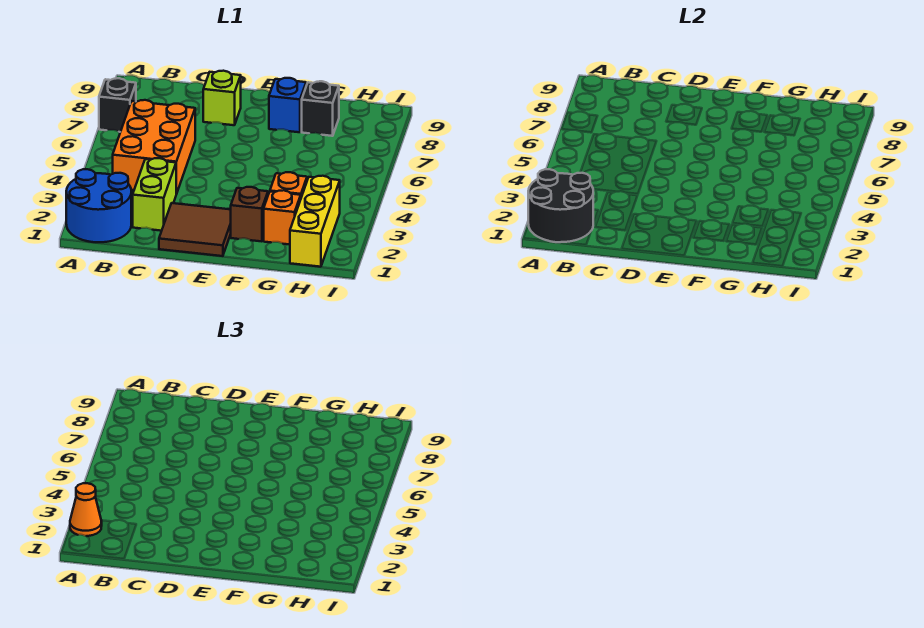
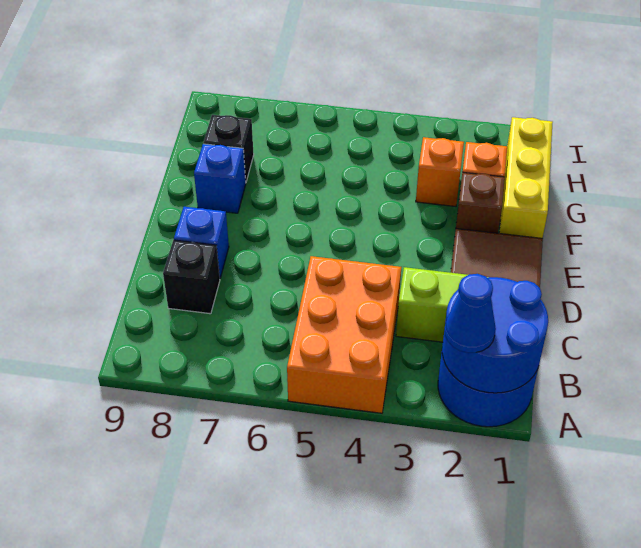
black round brick A1:B2 level 2 -> blue round brick A1:B2 level 2
orange cone A2 level 3 -> blue cone A2 level 3
black brick A7 level 1 -> black brick C8 level 1
orange brick B4:C6 level 1 -> orange brick A4:C5 level 1
lime brick D8 level 1 -> blue brick D8 level 1
yellow brick H1:H3 level 1 -> yellow brick F1:H1 level 1

